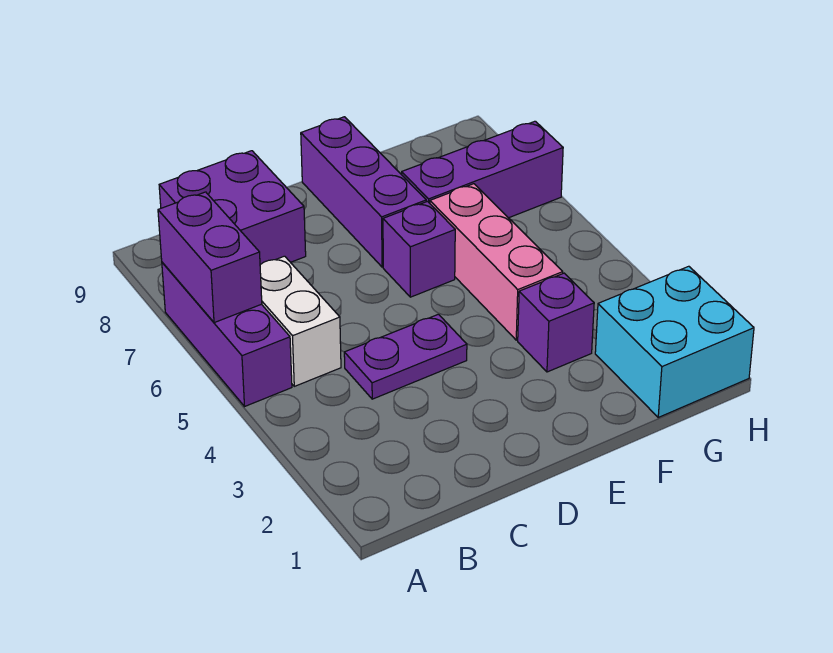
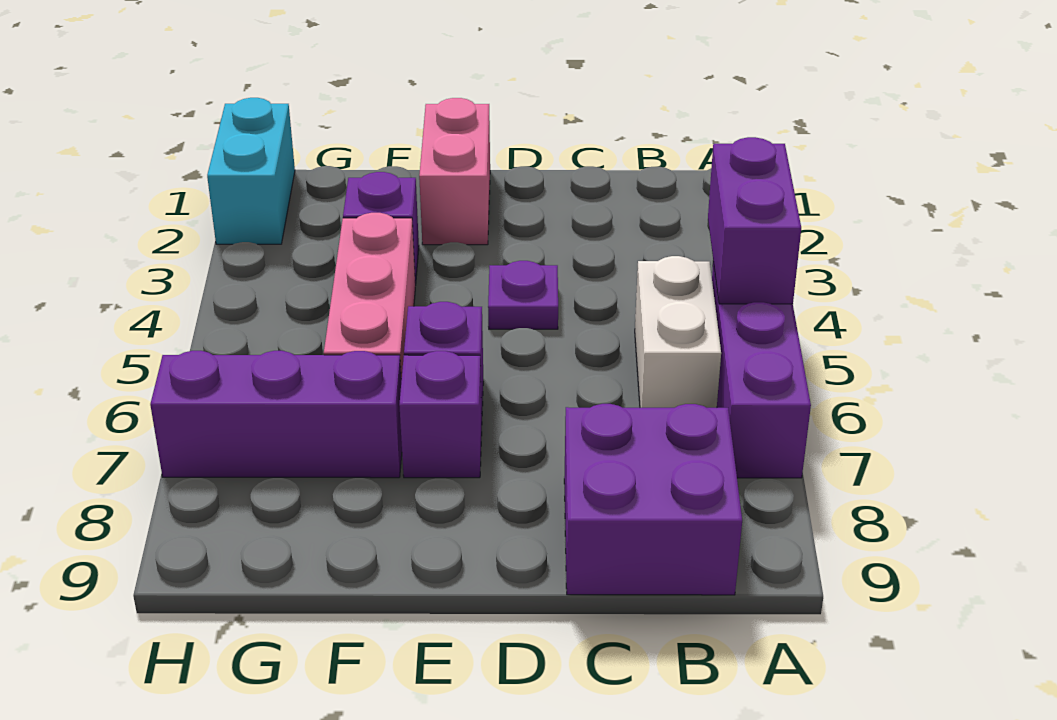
purple brick A6:A7 level 2 -> purple brick A4:A5 level 2
purple plate C4:D4 level 1 -> purple plate D4 level 1
none -> pink brick E1:E2 level 1
purple brick E7:E9 level 1 -> purple brick E7 level 1
cyan brick G1:H2 level 1 -> cyan brick H1:H2 level 1

